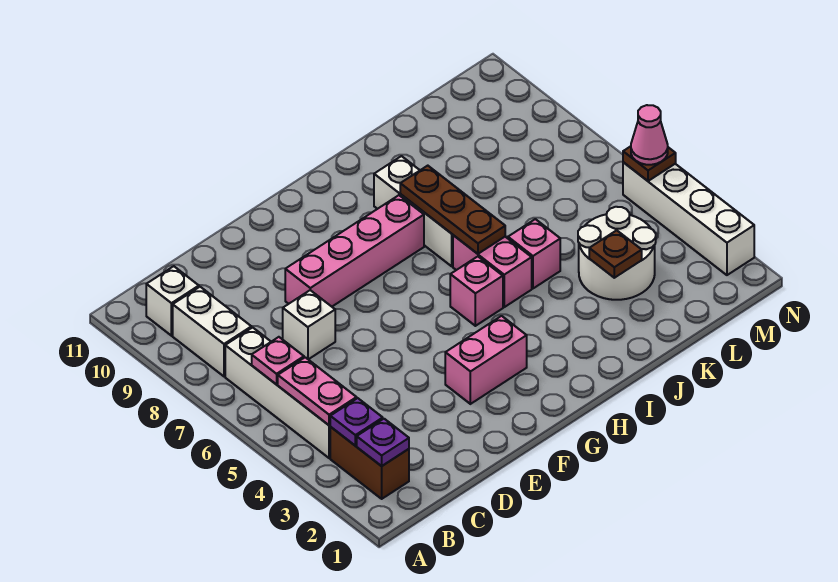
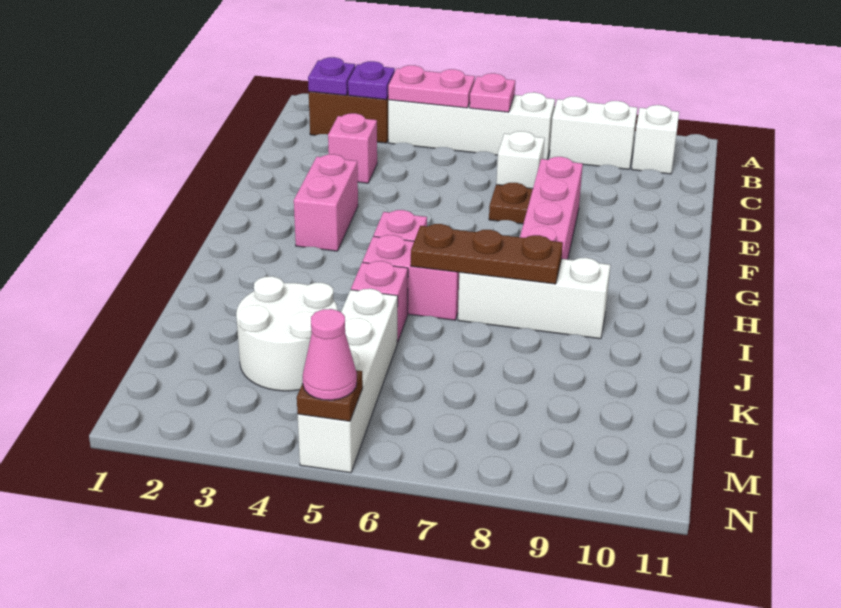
none -> pink brick D3 level 1
brown plate K3 level 2 -> brown plate E7 level 1
white brick N2:N5 level 1 -> white brick K5:N5 level 1

